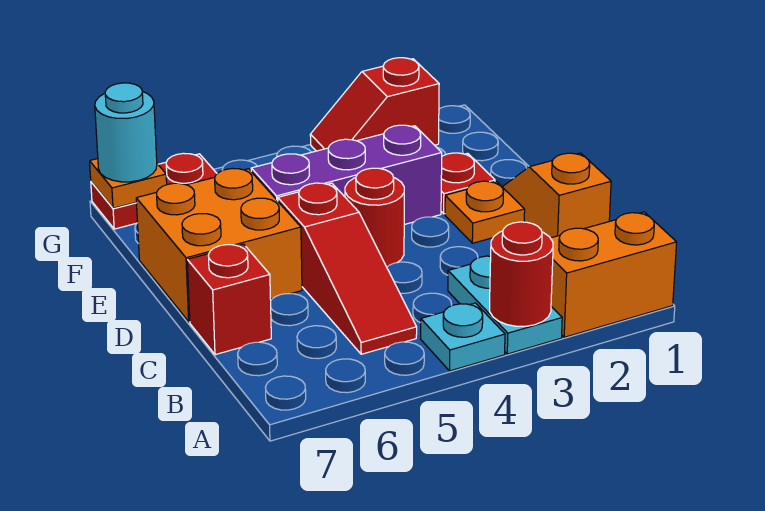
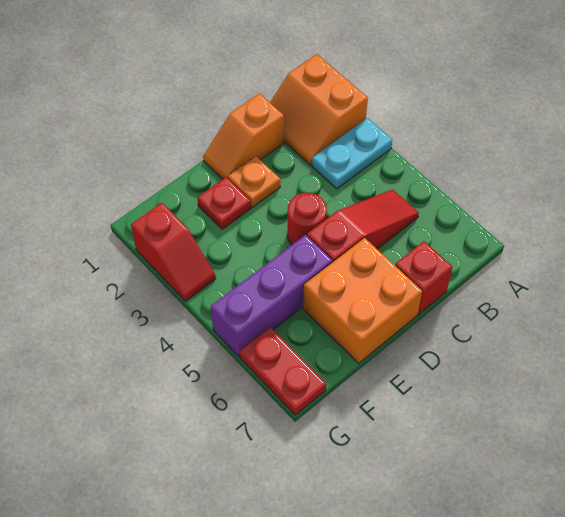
red round brick A3 level 2 -> none
cyan plate A4 level 1 -> none
purple brick E3:E5 level 1 -> purple brick E5:G5 level 1
orange plate G7 level 2 -> none
cyan round brick G7 level 3 -> none

